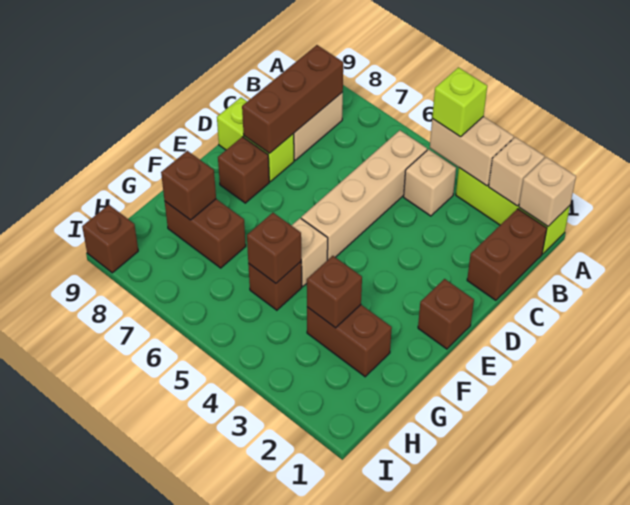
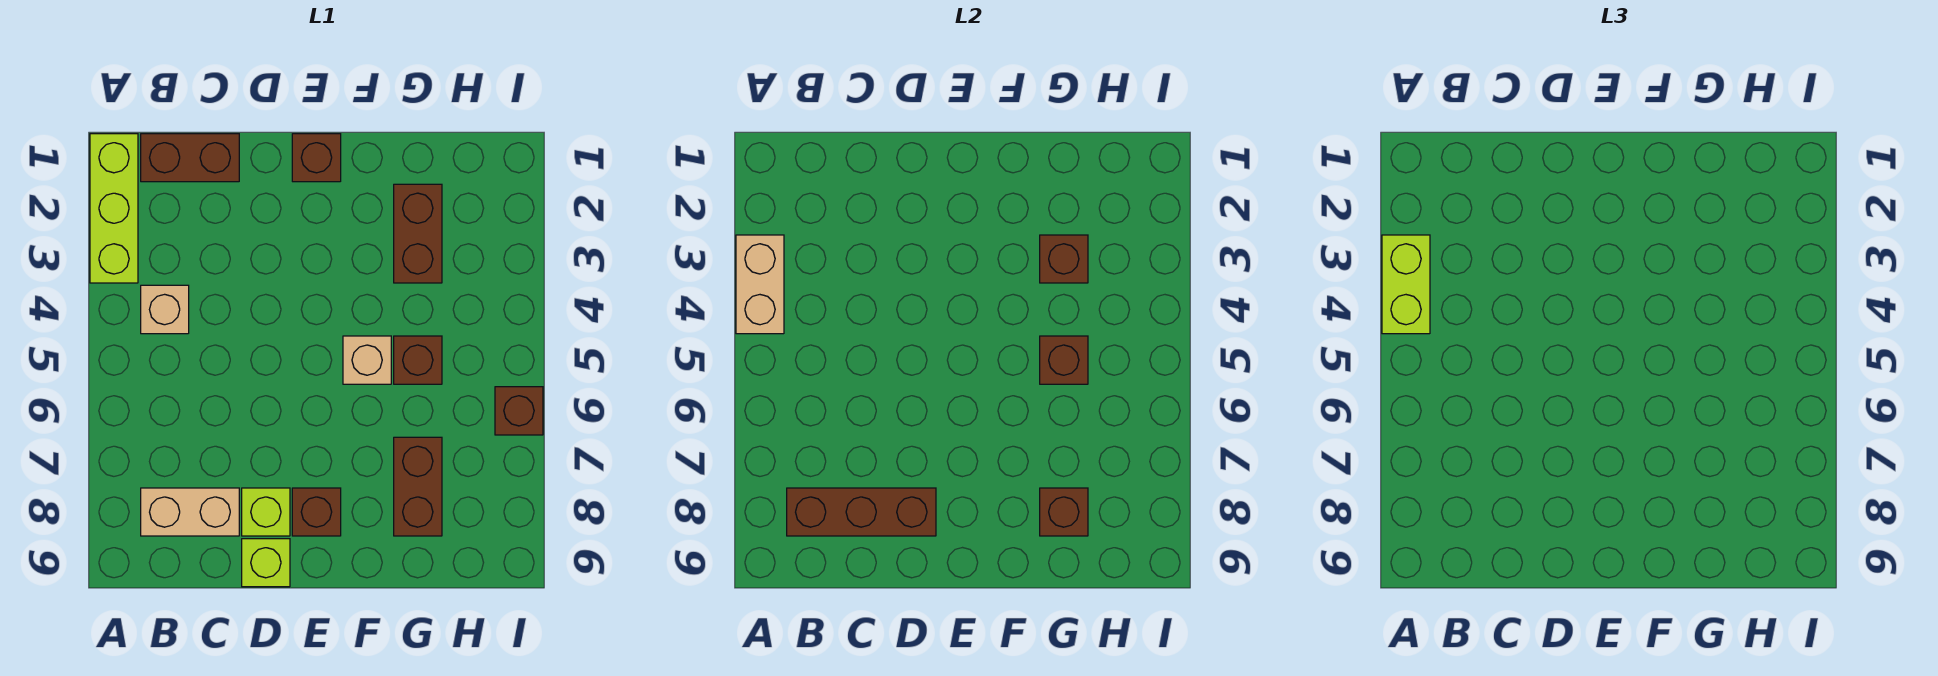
tan brick A1 level 2 -> none
tan brick A2 level 2 -> none
lime brick A4 level 3 -> lime brick A3:A4 level 3
tan brick B5:E5 level 1 -> none
brown brick I9 level 1 -> brown brick I6 level 1

